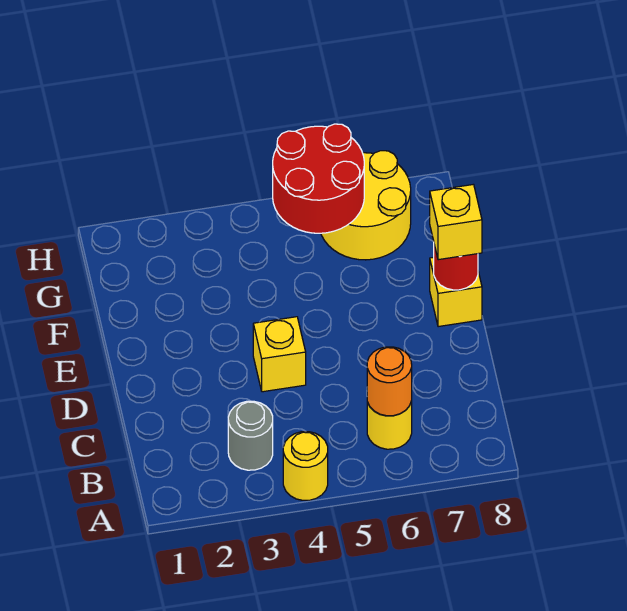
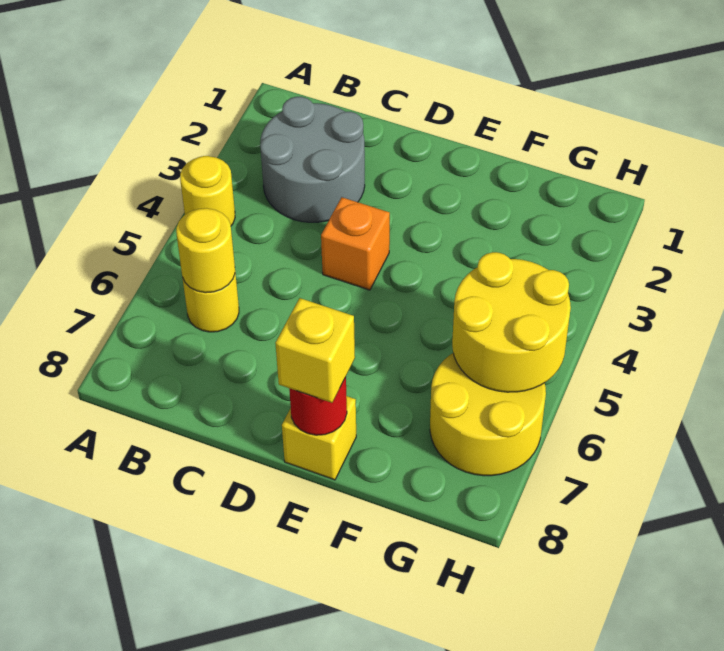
grey round brick B3 level 1 -> grey round brick B2:C3 level 1
orange round brick B6 level 2 -> yellow round brick B6 level 2
yellow brick D4 level 1 -> orange brick D4 level 1
red round brick G5:H6 level 2 -> yellow round brick G5:H6 level 2

